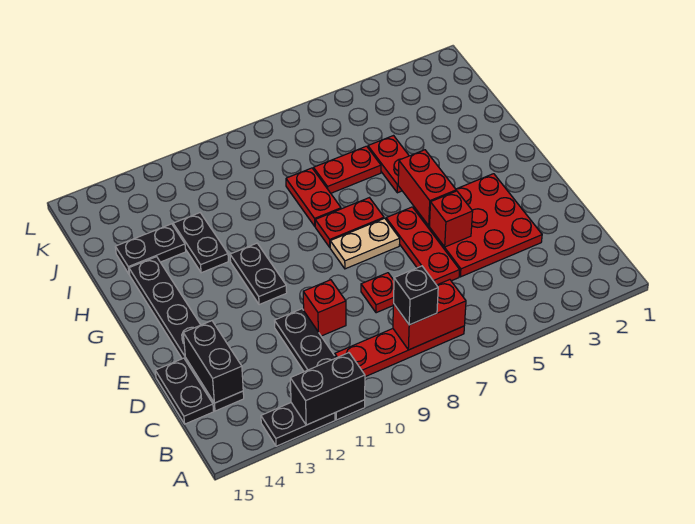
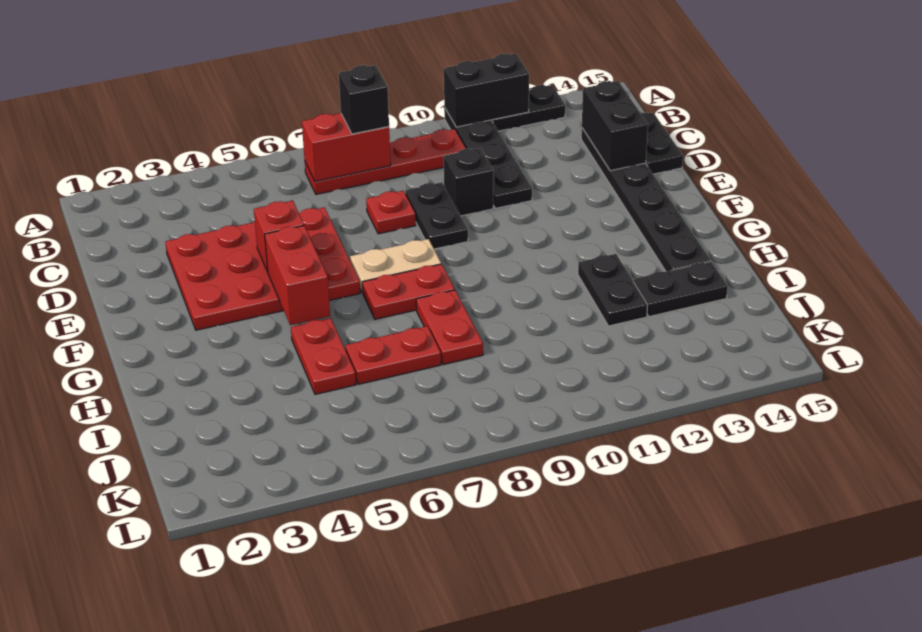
red brick D10 level 1 -> black brick D10 level 1
black plate F11:G11 level 1 -> black plate D9:E9 level 1

